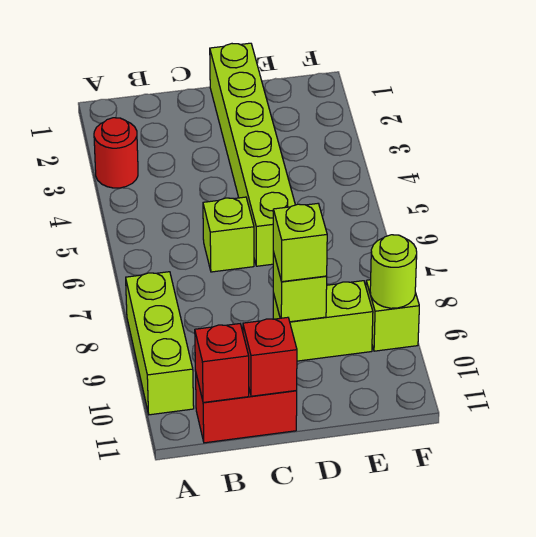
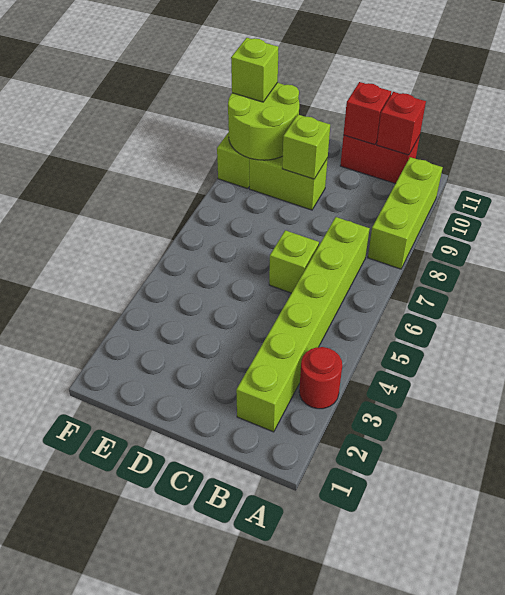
lime brick D1:D6 level 1 -> lime brick B2:B7 level 1
lime brick D9 level 3 -> lime brick F10 level 3
lime round brick F9 level 2 -> lime round brick E9:F10 level 2

